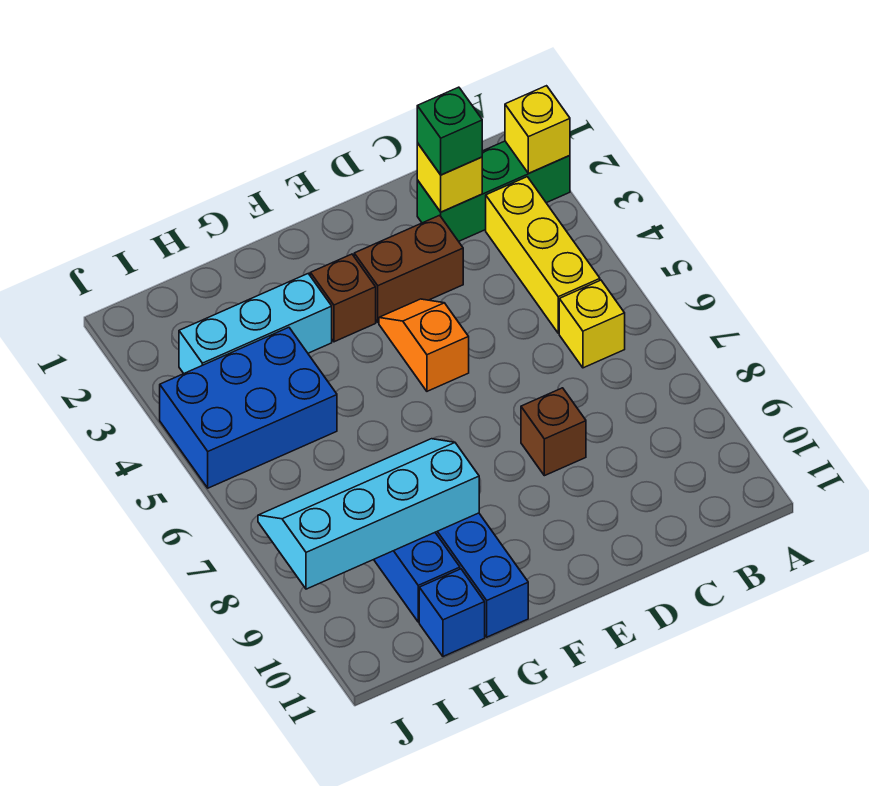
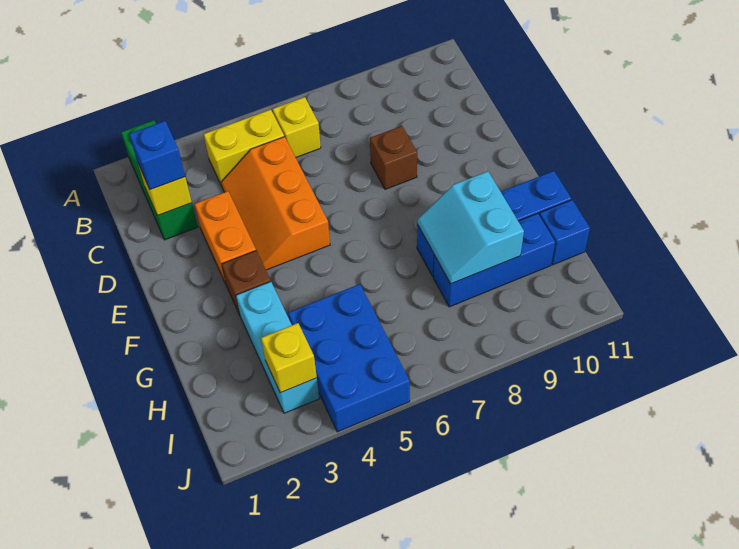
yellow brick A2 level 2 -> yellow brick I3 level 2
yellow brick B3:B5 level 1 -> yellow brick B4:B5 level 1
green brick C2 level 3 -> blue brick C2 level 3
brown brick D3:E3 level 1 -> orange brick D3:E3 level 1
orange slope E4:E5 level 1 top 5 -> orange slope C4:E5 level 1 top 5
cyan slope G8:J9 level 2 top 9 -> cyan slope G8:H9 level 2 top 9

